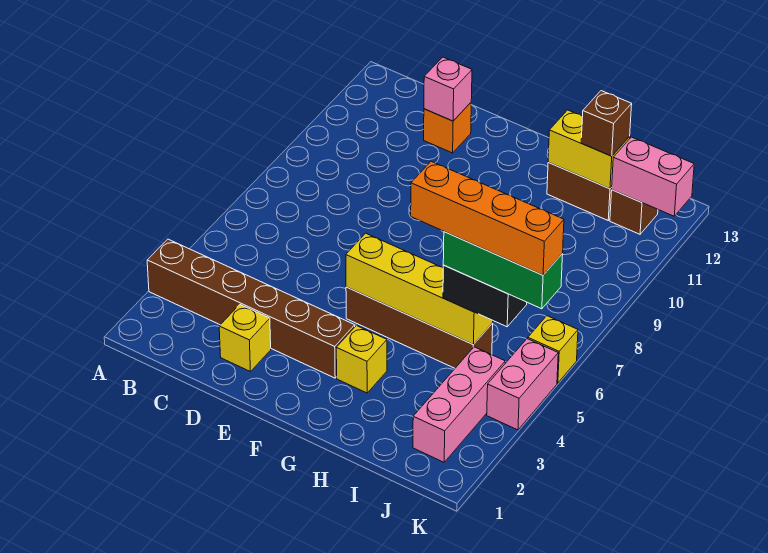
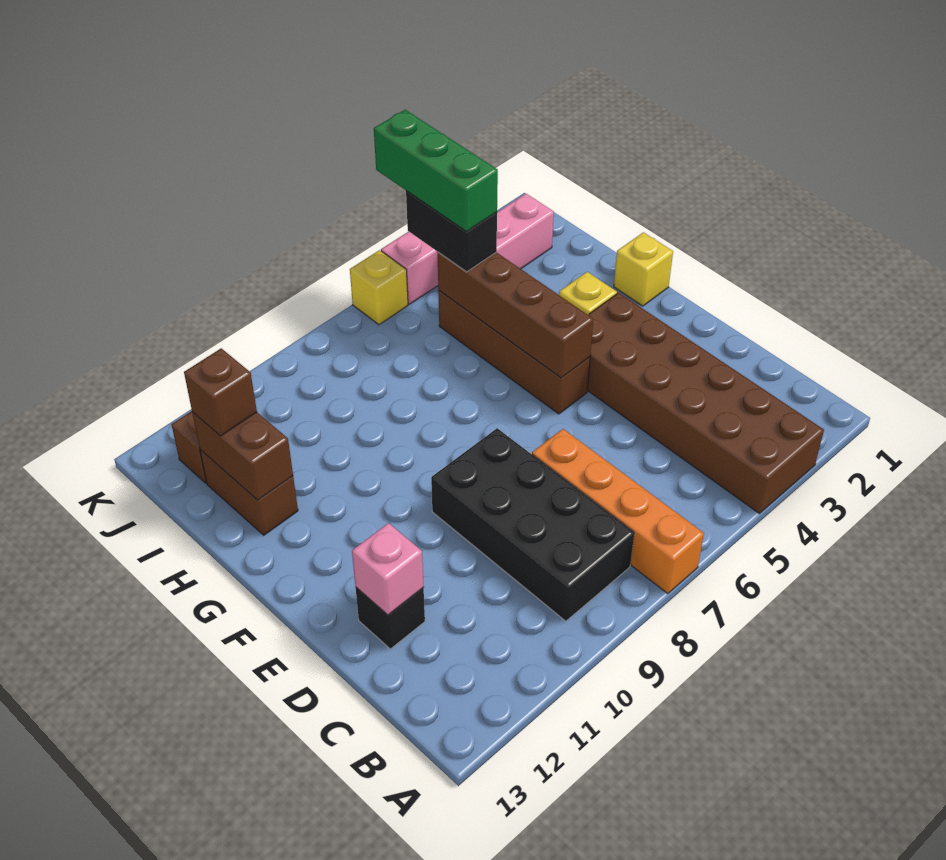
brown brick A3:F3 level 1 -> brown brick A3:F4 level 1
none -> black brick B8:E9 level 1
yellow brick D2 level 1 -> yellow brick G1 level 1
orange brick D12 level 1 -> black brick D12 level 1
yellow brick F5:I5 level 2 -> brown brick F5:I5 level 2
orange brick H5:K5 level 5 -> orange brick A7:D7 level 1
yellow brick H12:I12 level 2 -> brown brick H12:I12 level 2
pink brick J12:K12 level 2 -> none

